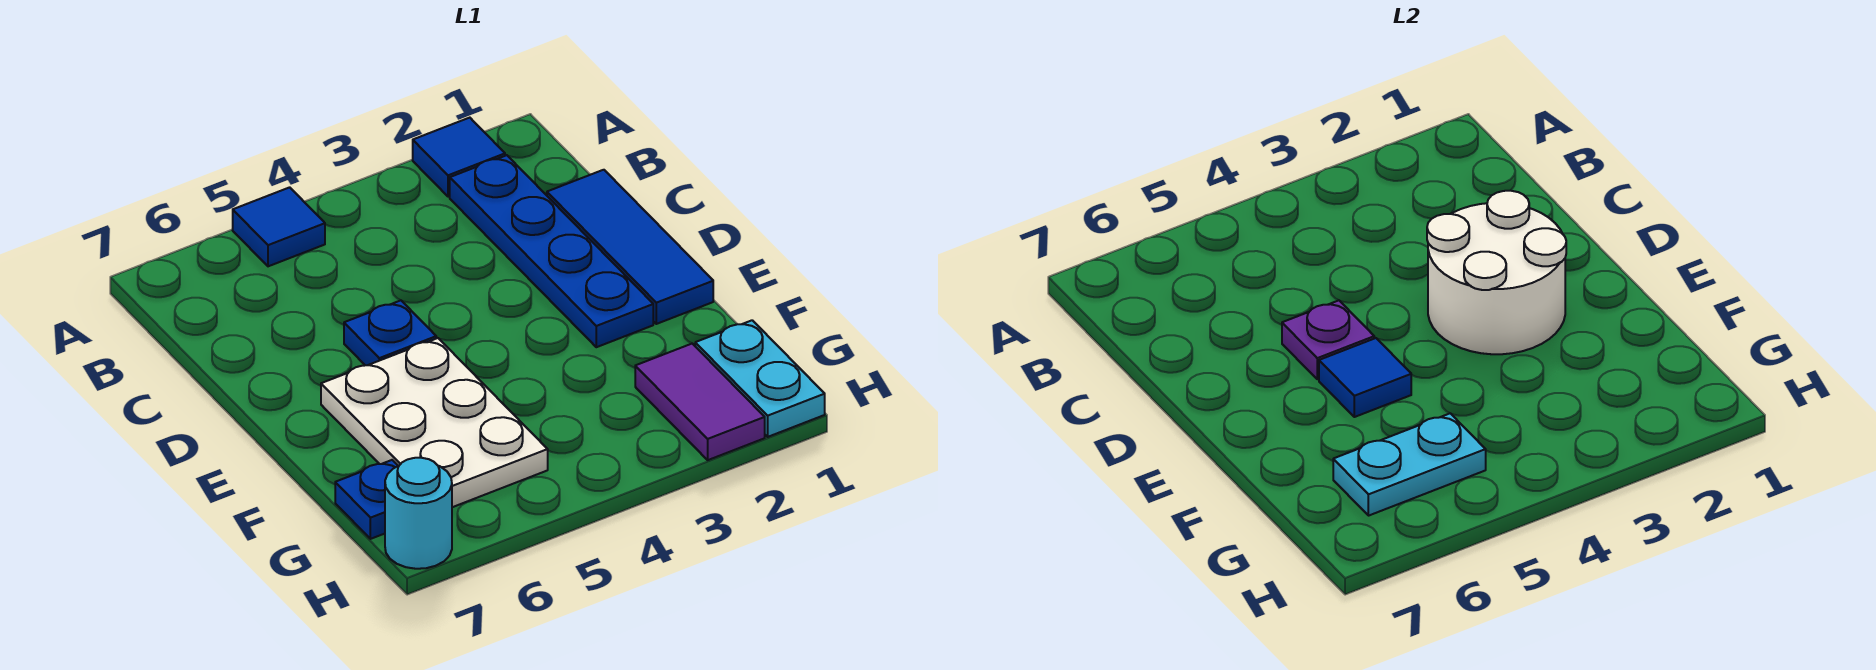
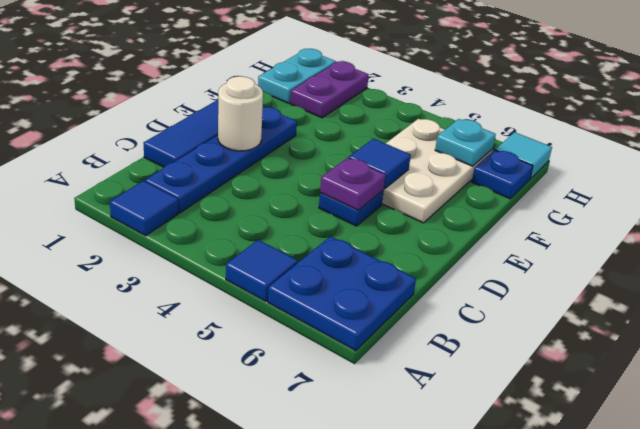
none -> blue plate A6:B7 level 1
white round brick D2:E3 level 2 -> white round brick D2 level 2
purple tile G2:H2 level 1 -> purple plate G2:H2 level 1
cyan plate G5:G6 level 2 -> cyan plate G6 level 2
cyan round brick H7 level 1 -> cyan tile H7 level 1

